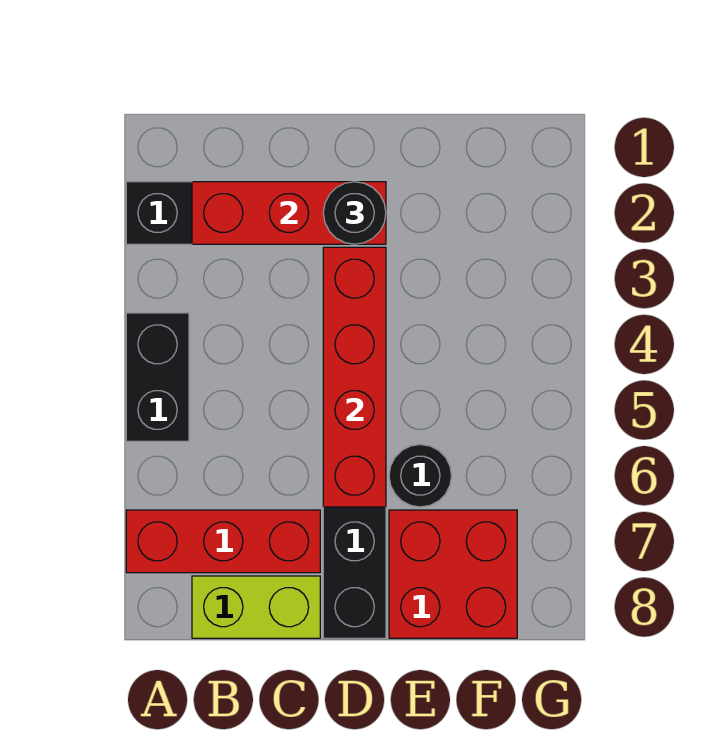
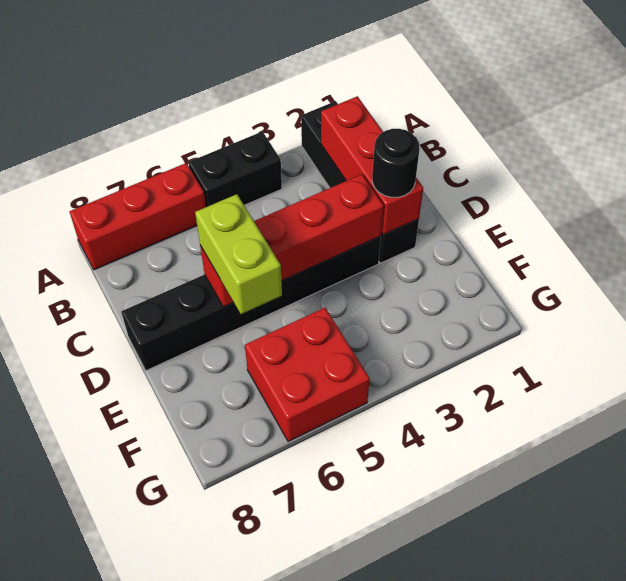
red brick A7:C7 level 1 -> red brick A6:A8 level 1
lime brick B8:C8 level 1 -> lime brick D6:E6 level 3
black round brick E6 level 1 -> none
red brick E7:F8 level 1 -> red brick F5:G6 level 1

